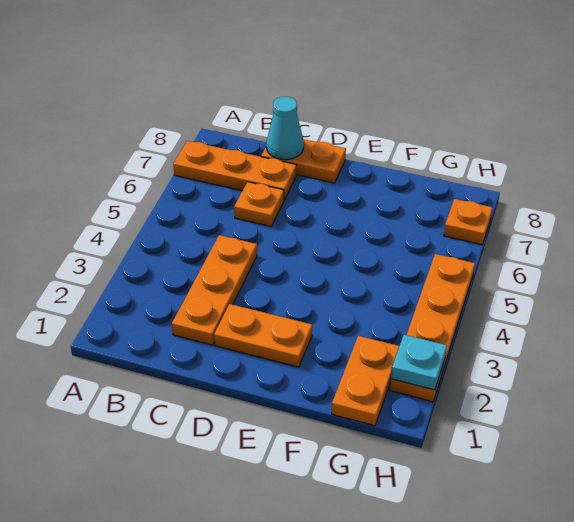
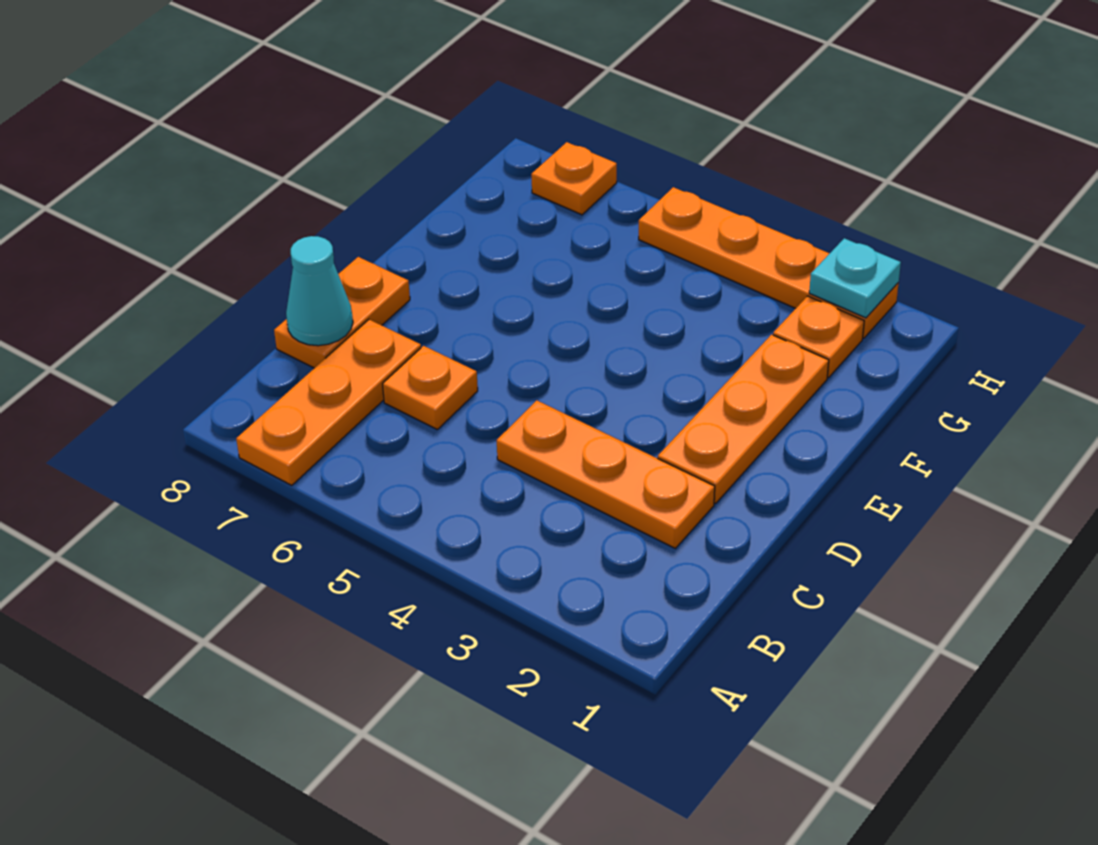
orange plate D2:E2 level 1 -> orange plate D2:F2 level 1
orange plate G1:G2 level 1 -> orange plate G2 level 1

